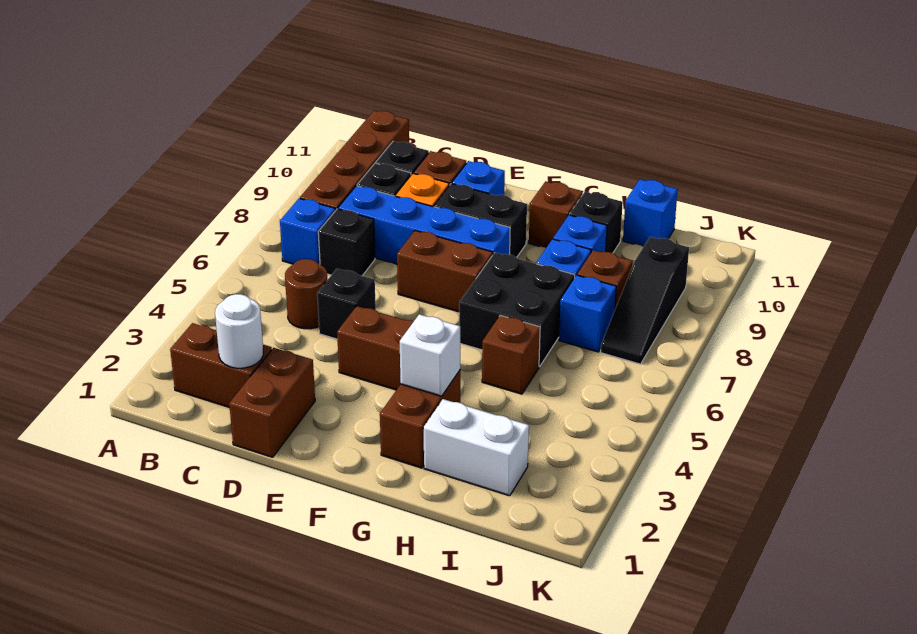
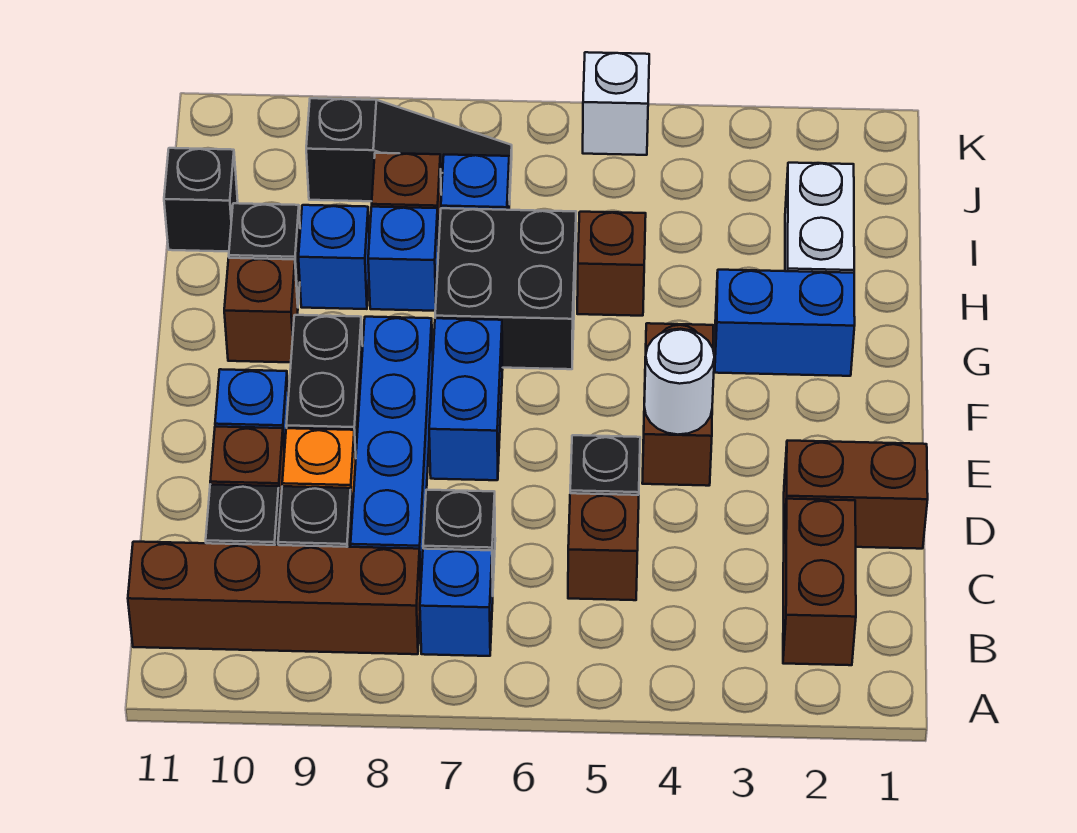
white round brick C2 level 2 -> white round brick E4 level 2
brown round brick C5 level 1 -> brown brick C5 level 1
brown brick E7:F7 level 1 -> blue brick E7:F7 level 1
brown brick G2:G3 level 1 -> blue brick G2:G3 level 1
white brick G3 level 2 -> white brick K5 level 1
blue brick I11 level 1 -> black brick I11 level 1

